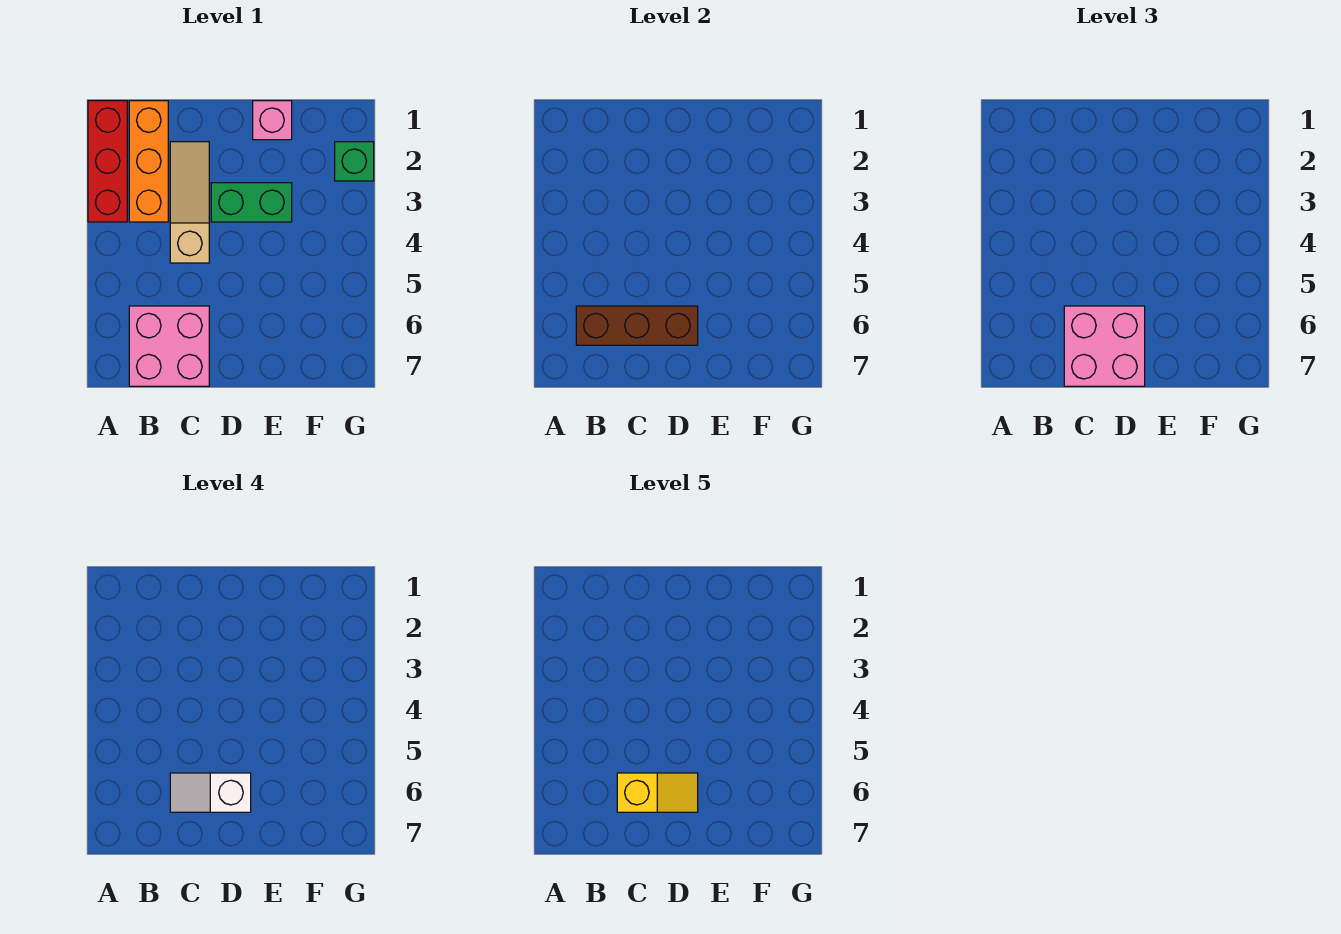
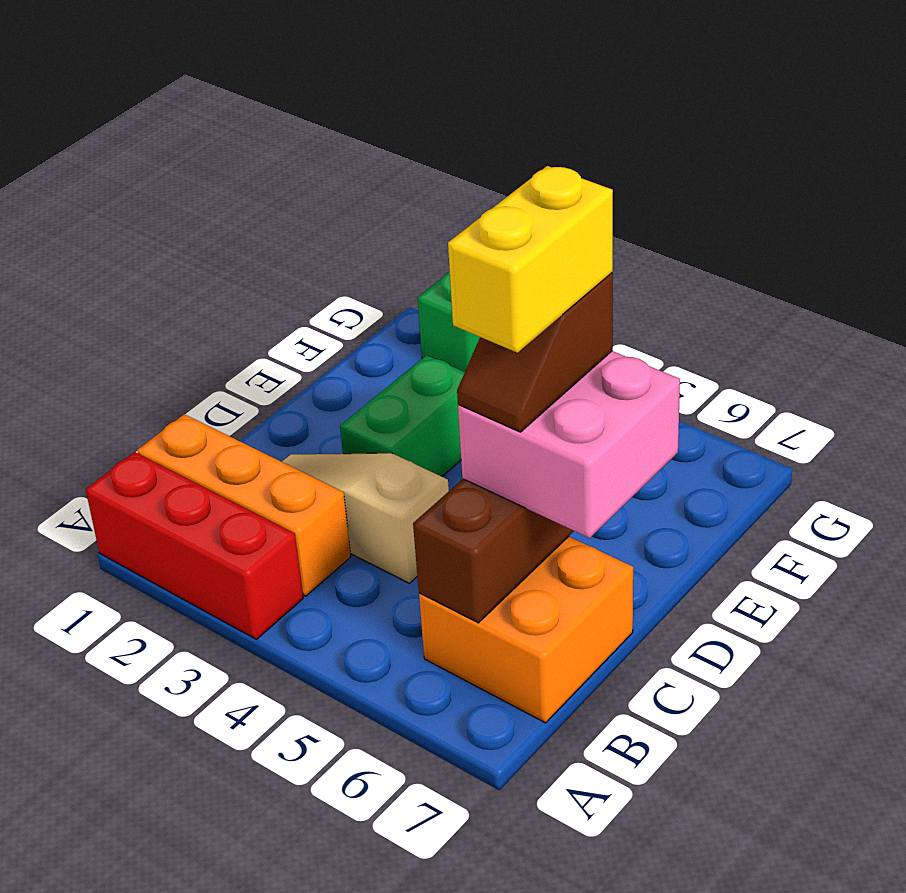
pink brick B6:C7 level 1 -> orange brick B6:C7 level 1
white slope C6:D6 level 4 top D -> brown slope C6:D6 level 4 top D
yellow slope C6:D6 level 5 top C -> yellow brick C6:D6 level 5
pink brick E1 level 1 -> none

